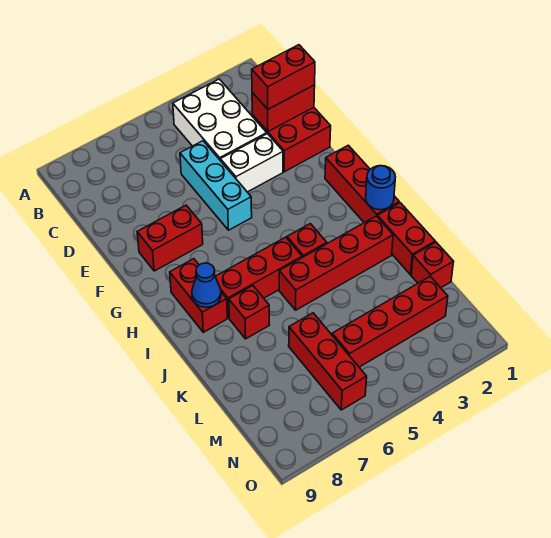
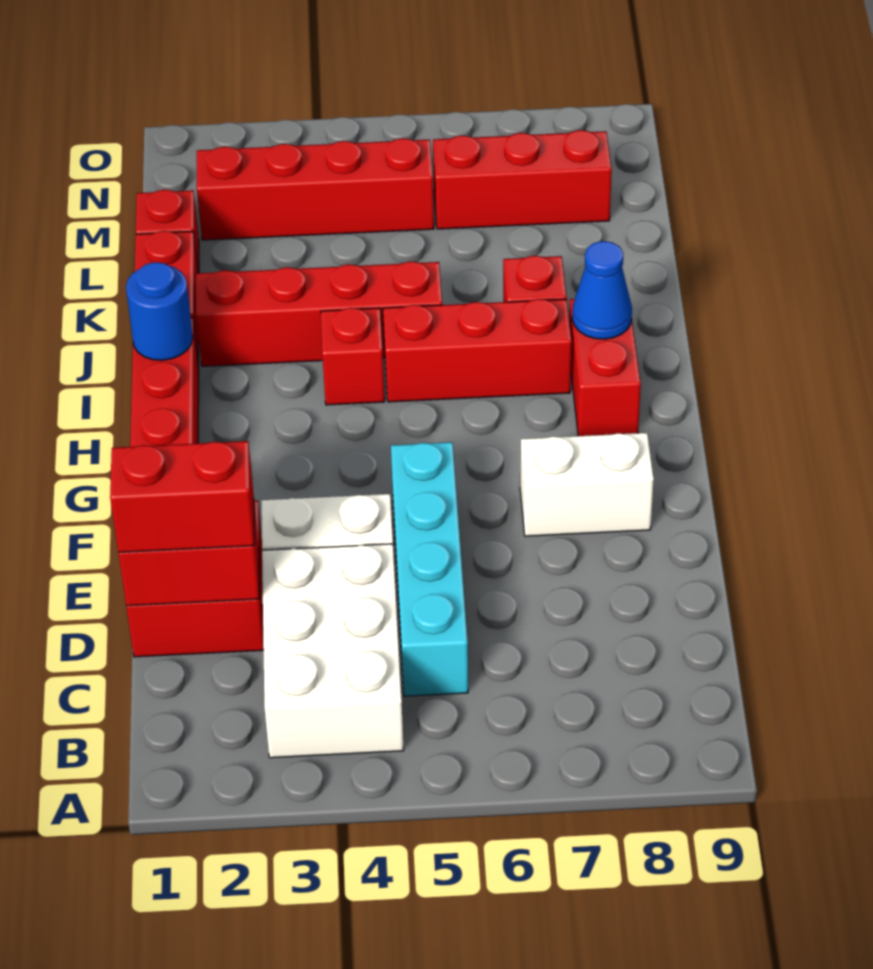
cyan brick D5:F5 level 1 -> cyan brick C5:F5 level 1
red brick F7:F8 level 1 -> white brick F7:F8 level 1
red brick L6:N6 level 1 -> red brick M6:M8 level 1

